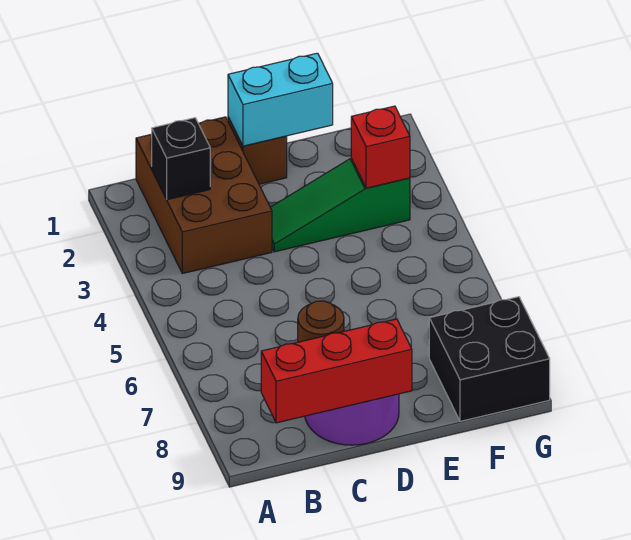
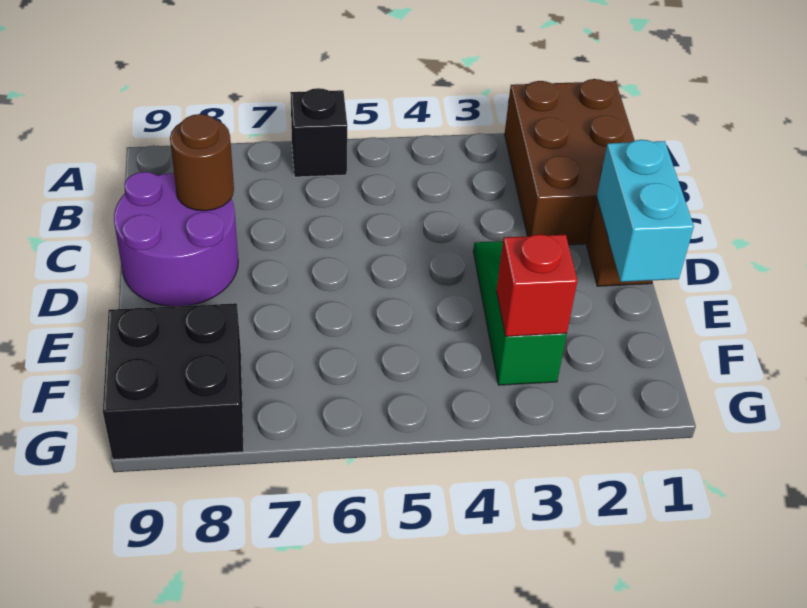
brown brick B1:C3 level 1 -> brown brick A1:C2 level 1
black brick B2 level 2 -> black brick A6 level 1
red brick B9:D9 level 2 -> none

